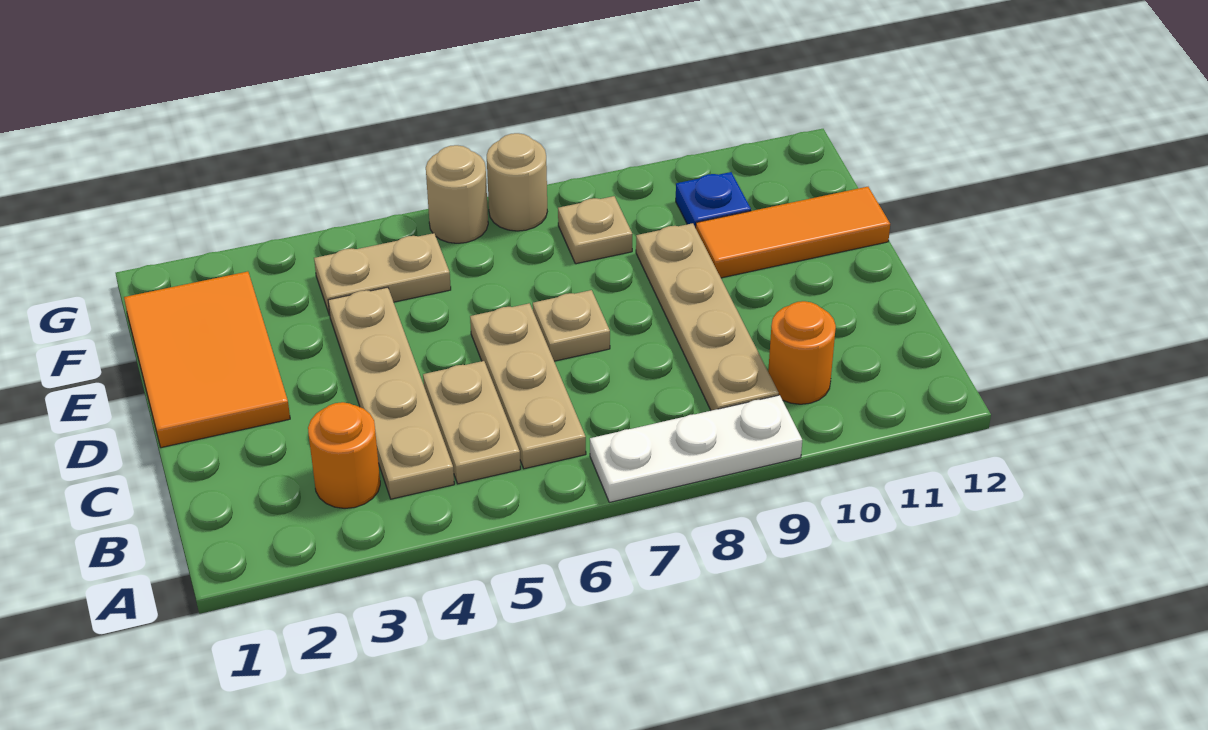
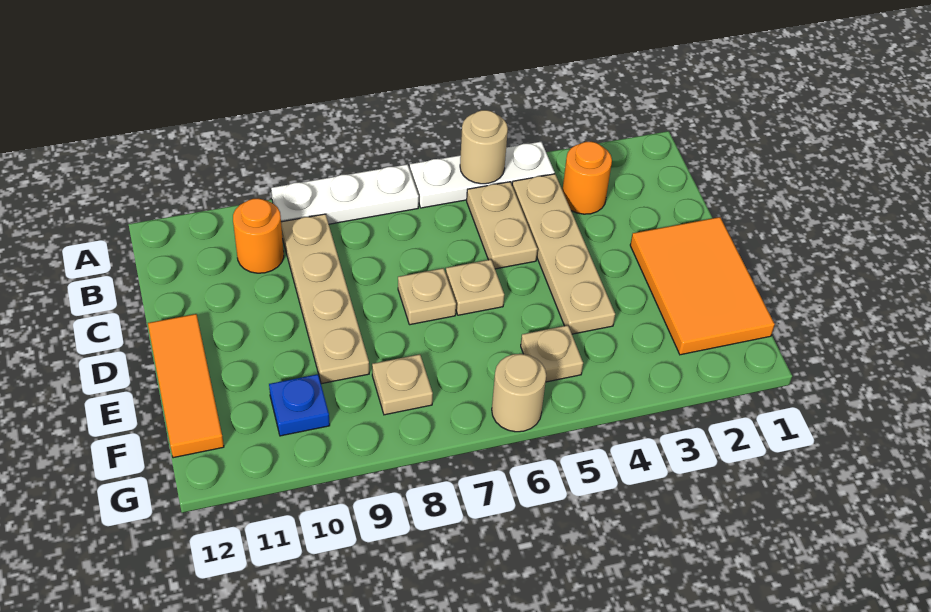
none -> white plate A4:A6 level 1
tan plate B6:D6 level 1 -> tan plate D6 level 1
orange tile E10:E12 level 1 -> orange tile D12:F12 level 1
tan plate F4:F5 level 1 -> tan plate F5 level 1
tan round brick G7 level 1 -> tan round brick A5 level 2

